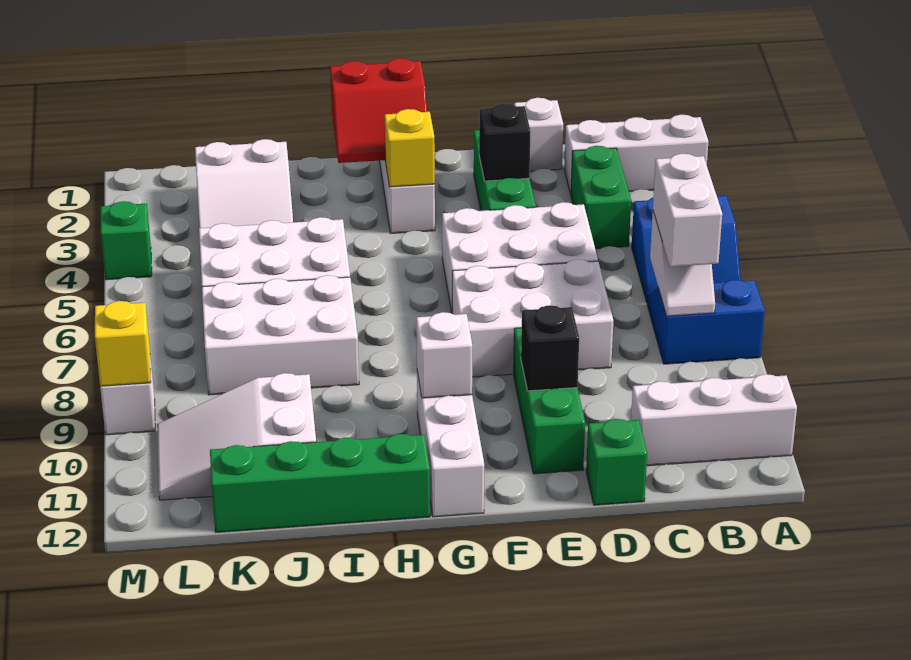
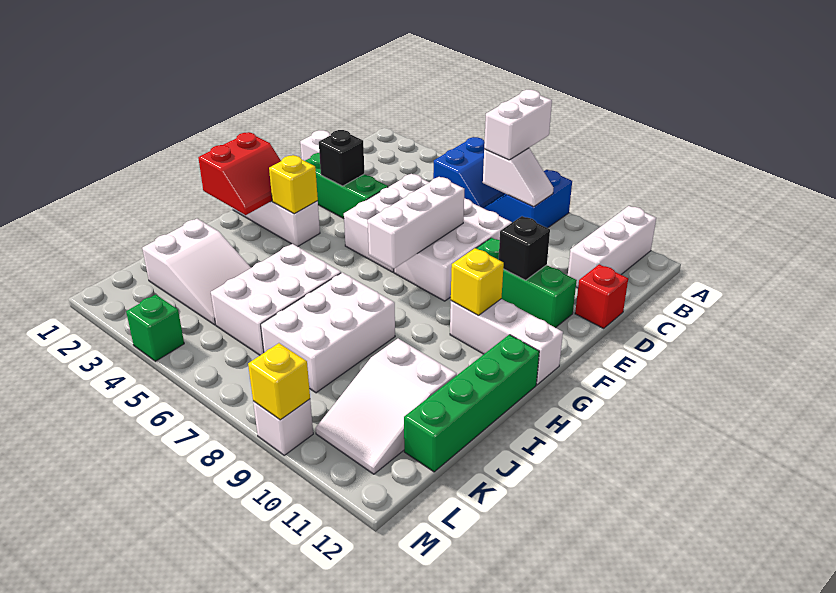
white brick A2:C2 level 1 -> white brick E7:G7 level 2
white brick B7:B8 level 3 -> white brick A7:B7 level 3
green brick C3:C4 level 1 -> none
green brick D12 level 1 -> red brick D12 level 1
white brick G10 level 2 -> yellow brick G10 level 2

